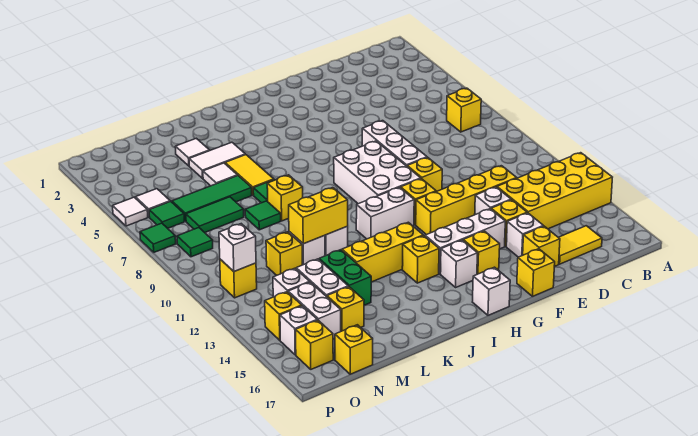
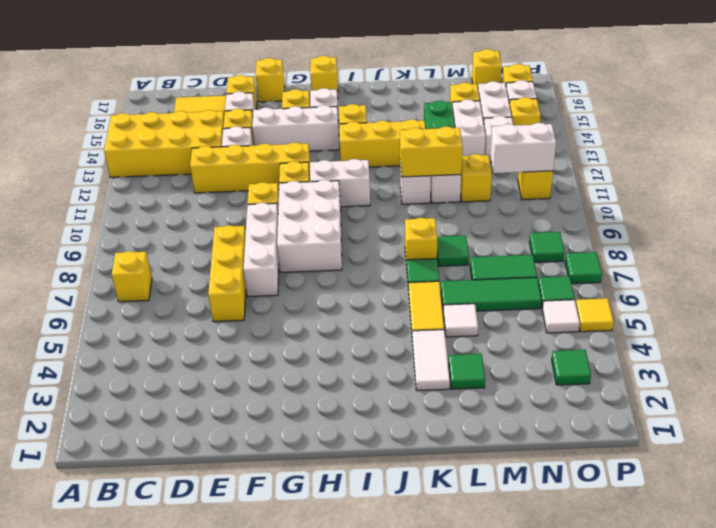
none -> yellow brick E6:E8 level 1
white brick H17 level 1 -> yellow brick H17 level 1
white tile K4:L4 level 1 -> white tile K3:K4 level 1
white tile L3 level 1 -> green tile L3 level 1
none -> green tile O3 level 1
white brick O11 level 2 -> white brick N11:O11 level 2
white tile P5 level 1 -> yellow tile P5 level 1

